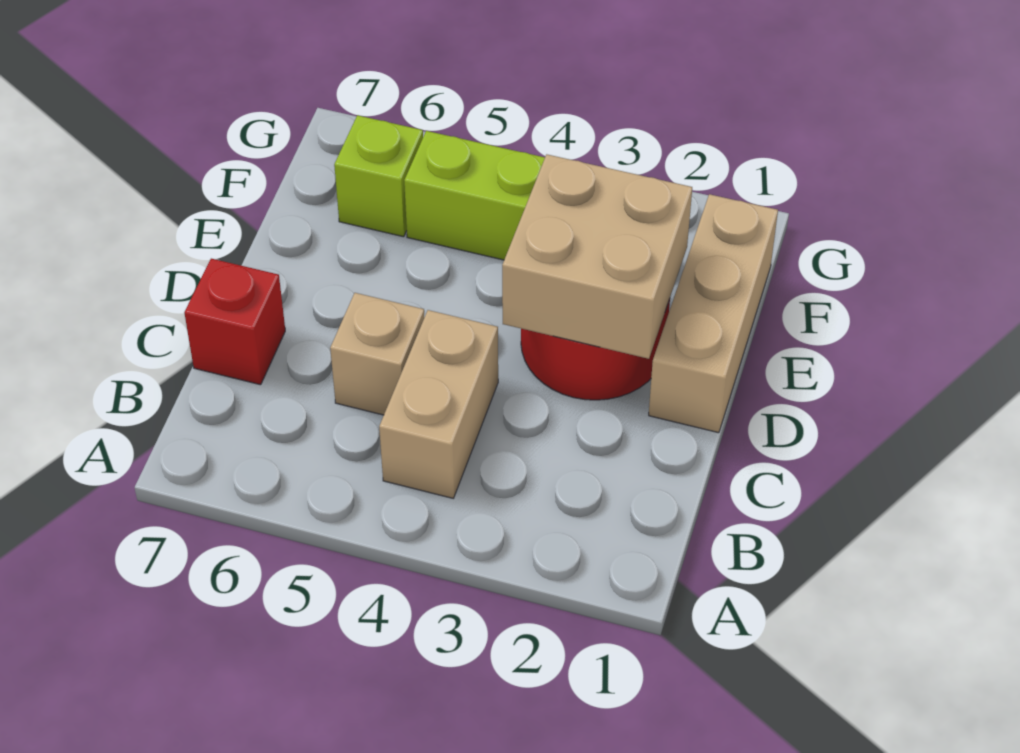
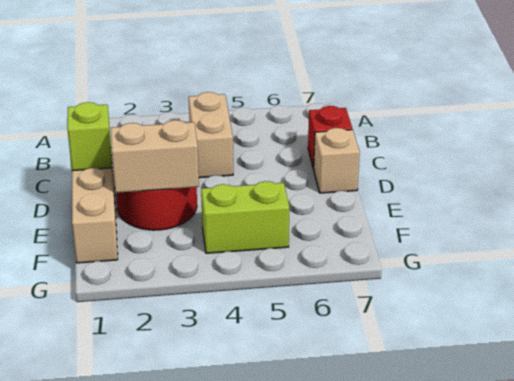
tan brick C5 level 1 -> tan brick D7 level 1
tan brick D2:E3 level 2 -> tan brick E2:E3 level 2
lime brick F6 level 1 -> lime brick D1 level 2

